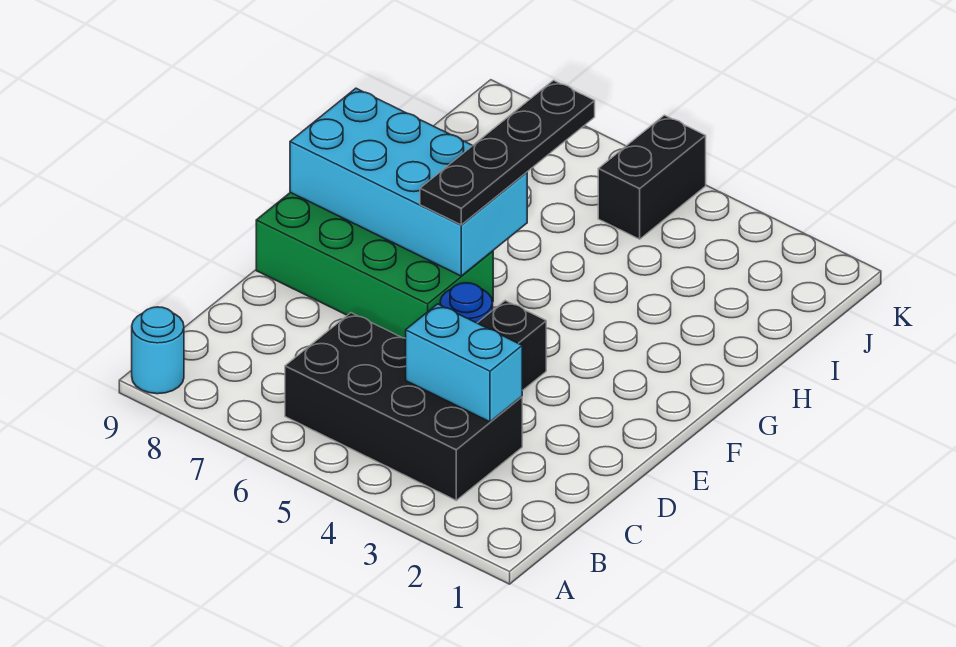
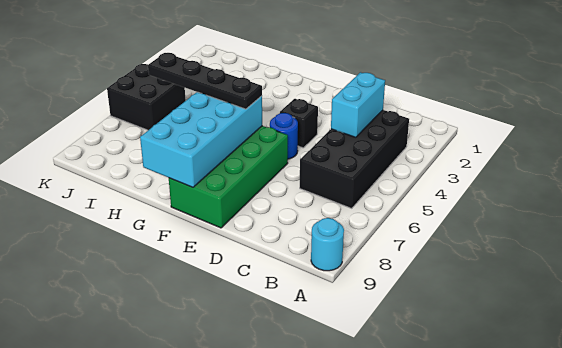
black brick J5:K5 level 1 -> black brick J5:K6 level 1

